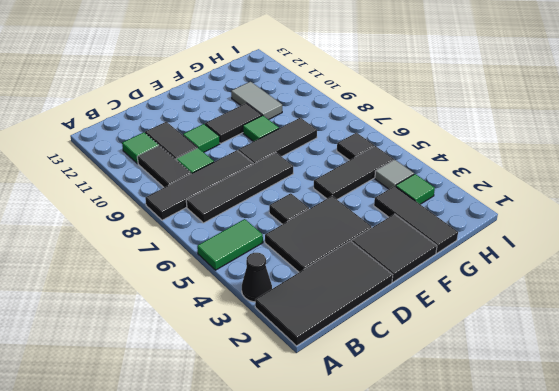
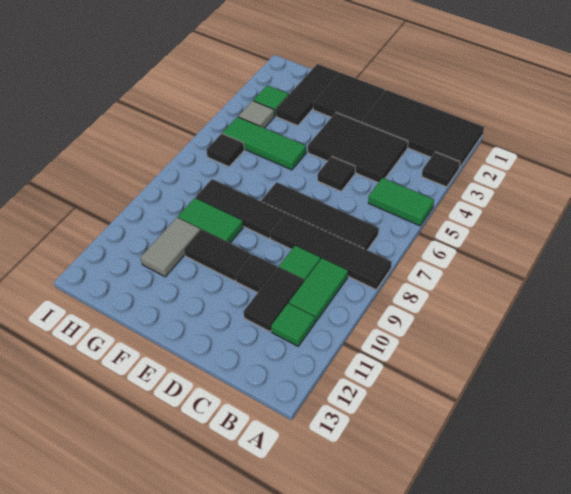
black cone A3 level 1 -> black tile A3 level 1
black tile B9:B10 level 1 -> green tile B9:B10 level 1
green tile D10 level 1 -> black tile D10 level 1
black tile F5:H5 level 1 -> green tile F5:H5 level 1
green tile F9 level 1 -> green tile F9:G9 level 1

